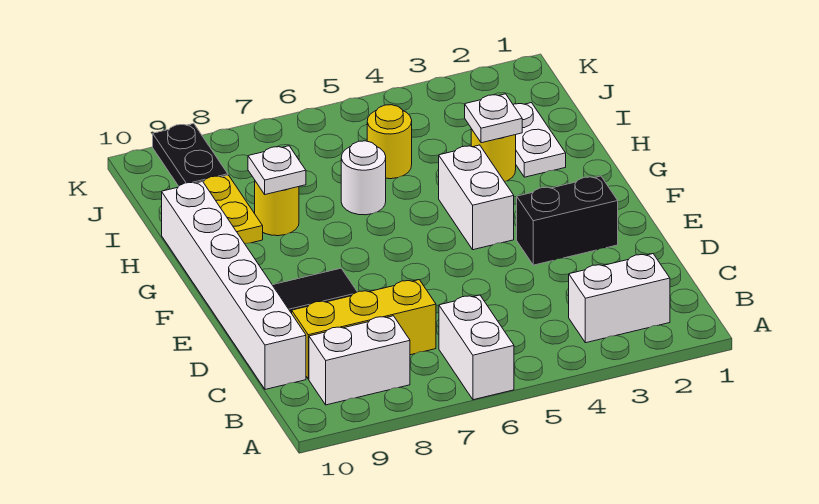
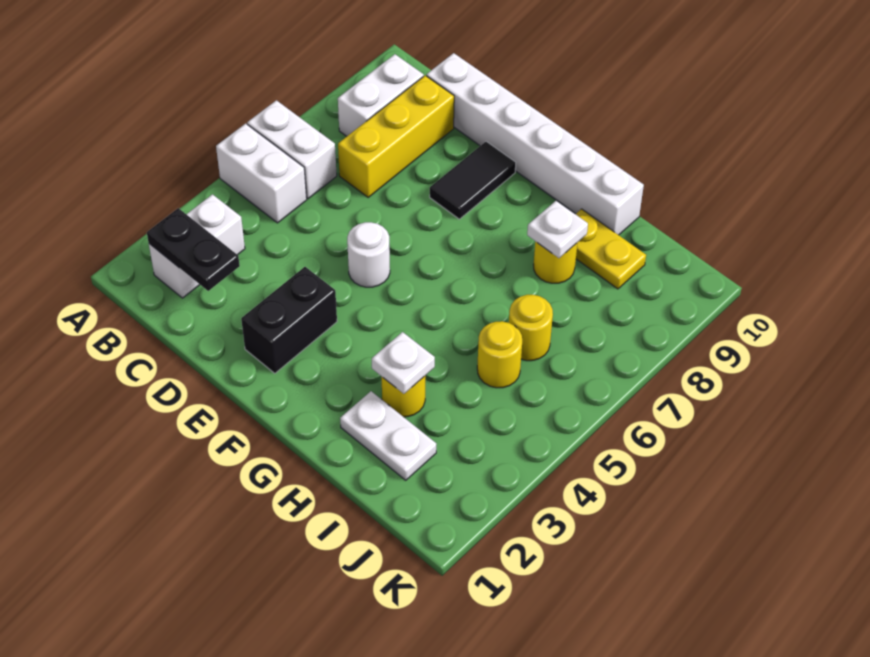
white brick F4:G4 level 1 -> white brick A5:B5 level 1
white round brick H6 level 1 -> white round brick E5 level 1
none -> yellow round brick I6 level 1
black plate J9:K9 level 1 -> black plate B2:C2 level 2

